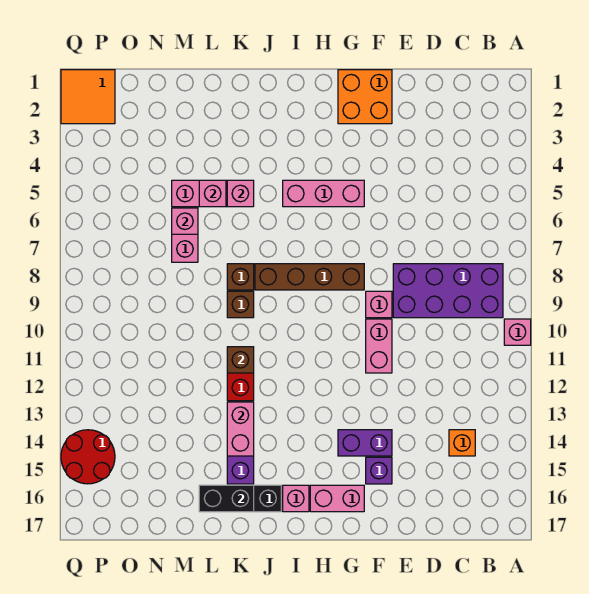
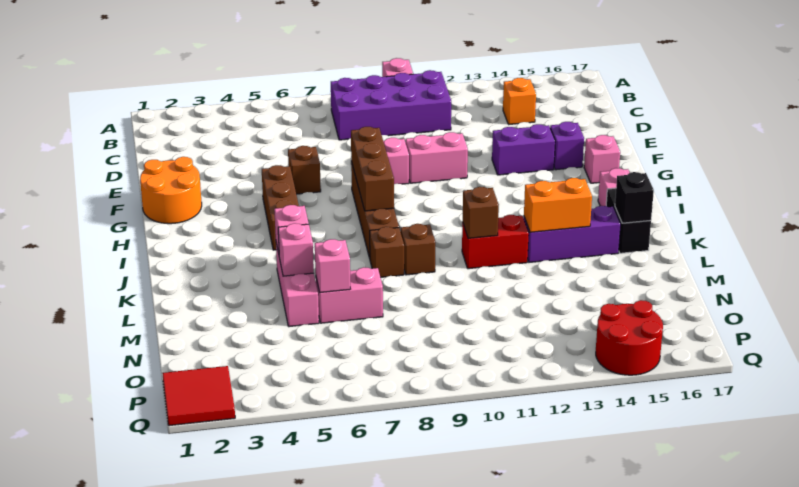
purple brick B8:E9 level 1 -> purple brick B8:C11 level 1
orange brick F1:G2 level 1 -> orange round brick F1:G2 level 1
none -> brown brick F6 level 1
purple brick F14:G14 level 1 -> purple brick F13:F14 level 1
pink brick G5:I5 level 1 -> brown brick G5:I5 level 1
none -> brown brick G8:I8 level 2
pink brick G16:H16 level 1 -> pink brick G16 level 1
pink brick K13:K14 level 2 -> orange brick K13:K14 level 2
black brick K16:L16 level 2 -> black brick K16 level 2
orange tile P1:Q2 level 1 -> red tile P1:Q2 level 1

